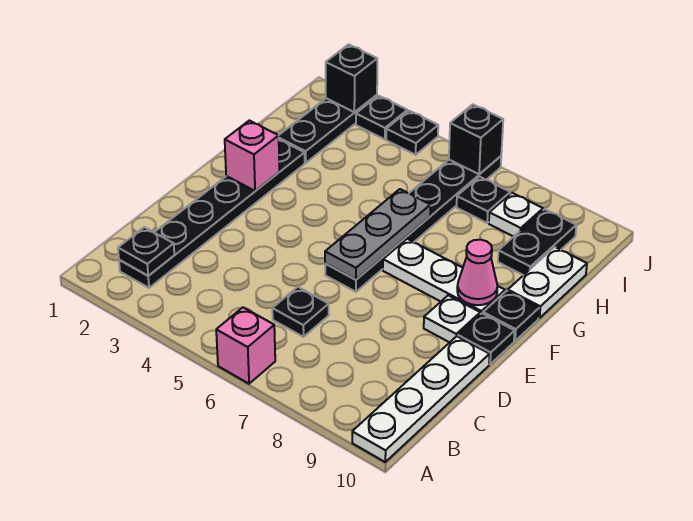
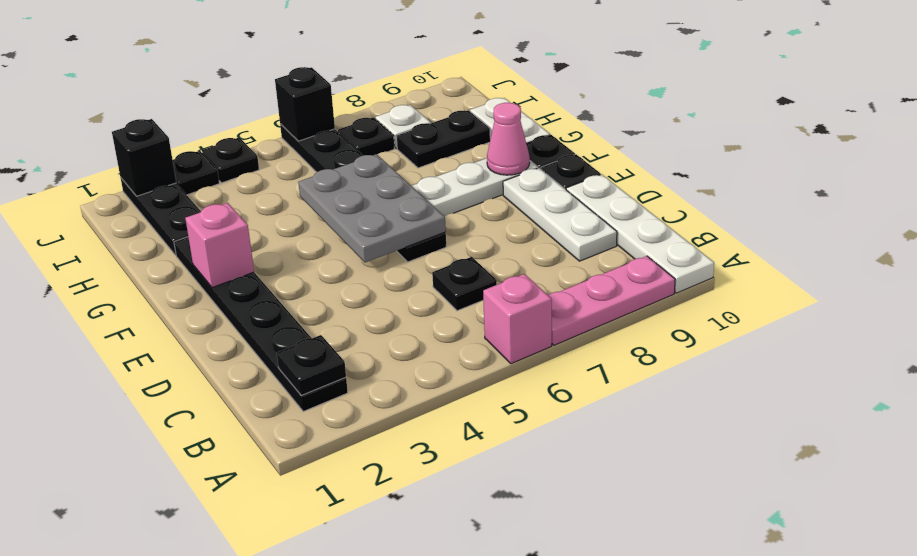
none -> pink plate A7:A9 level 1
grey plate E6:G6 level 2 -> grey plate E5:G6 level 2
white plate E9 level 1 -> white plate C9:E9 level 1
black plate H9:I9 level 1 -> black plate H8:H9 level 1

